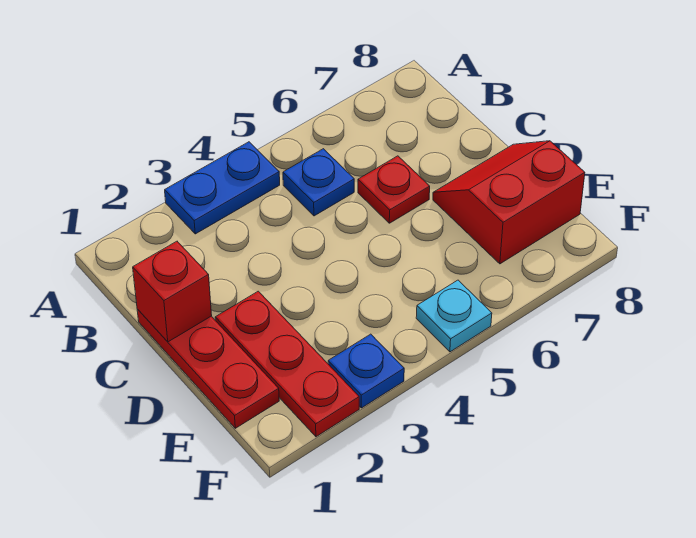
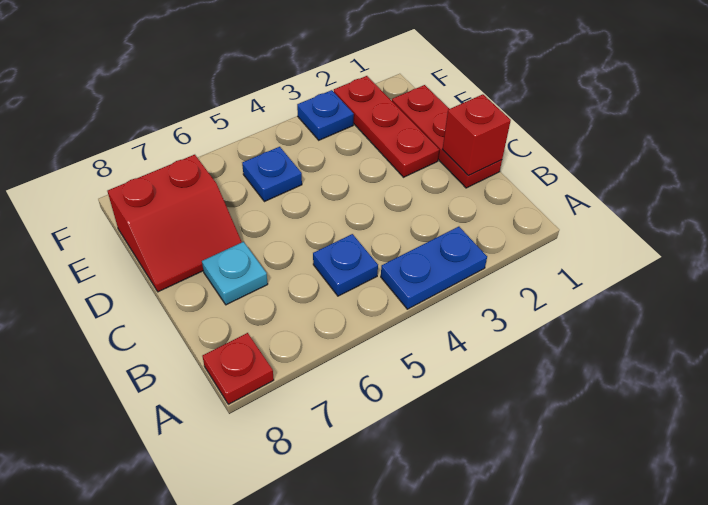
red plate C6 level 1 -> red plate A8 level 1
none -> blue plate E5 level 1
cyan plate F5 level 1 -> cyan plate C7 level 1

